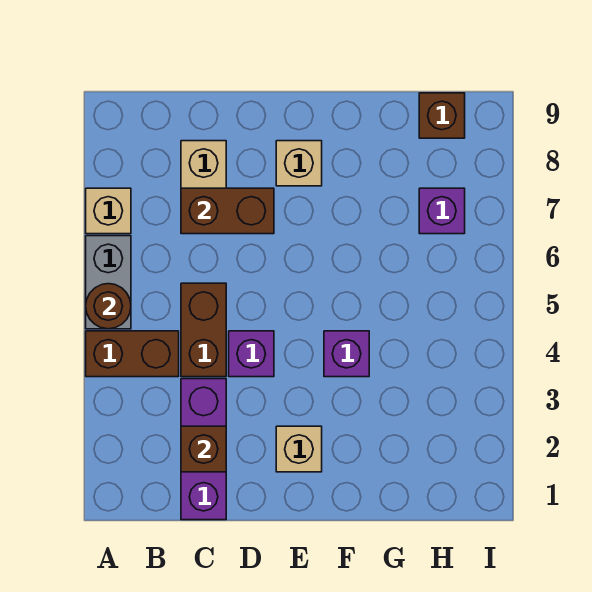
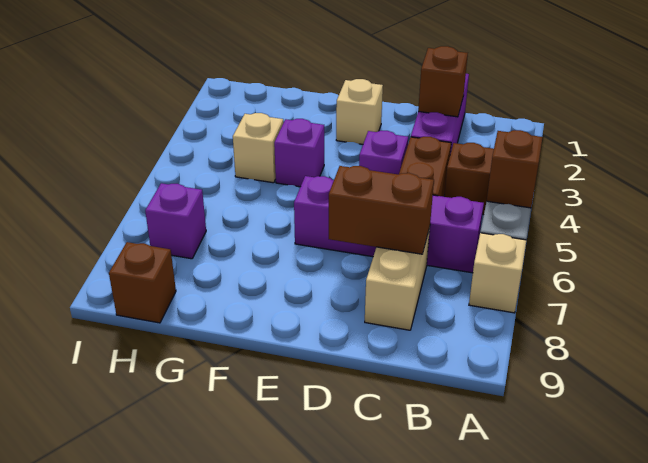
brown round brick A5 level 2 -> brown brick A5 level 2
none -> purple brick B6:E6 level 1
tan brick E8 level 1 -> tan brick G4 level 1

